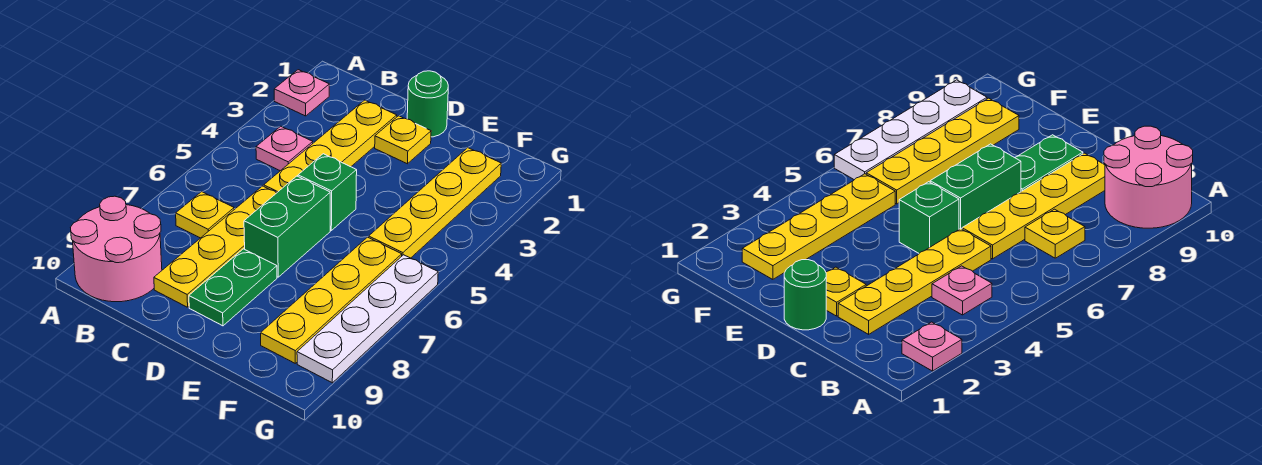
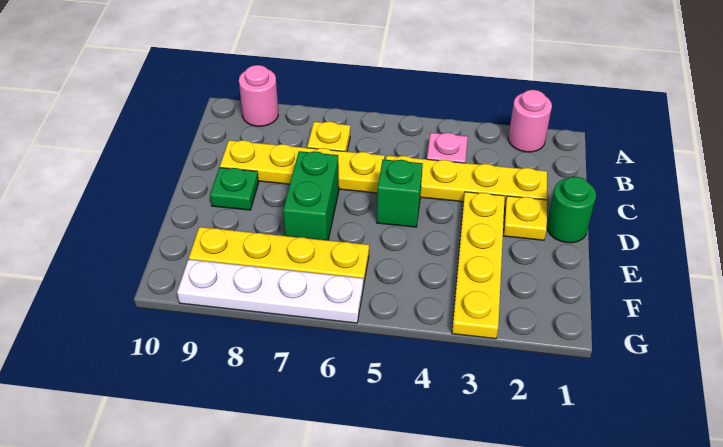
pink plate A2 level 1 -> pink round brick A2 level 1
pink round brick A9:B10 level 1 -> pink round brick A9 level 1
green brick D6:D7 level 1 -> green brick D7:E7 level 1
green plate D8:D9 level 1 -> green plate D9 level 1
yellow plate F2:F5 level 1 -> yellow plate D3:G3 level 1

